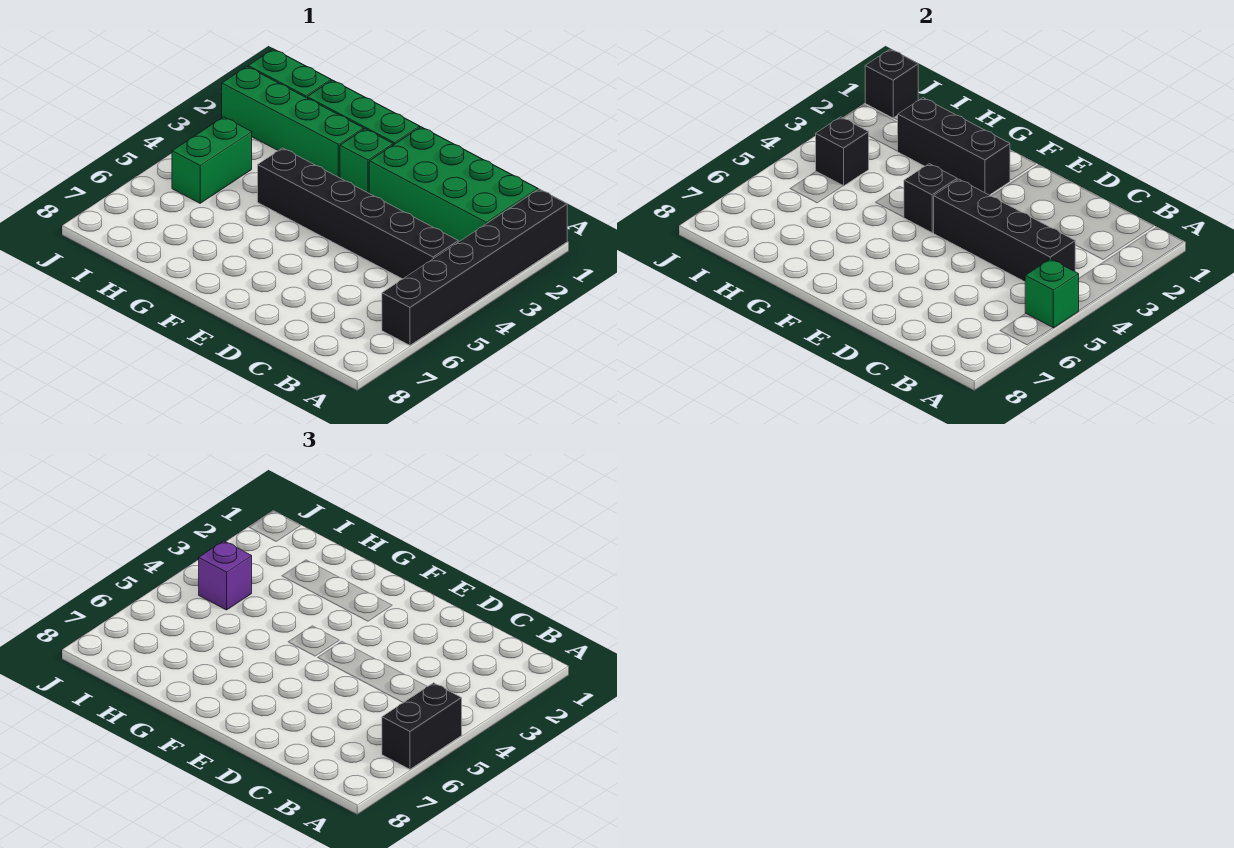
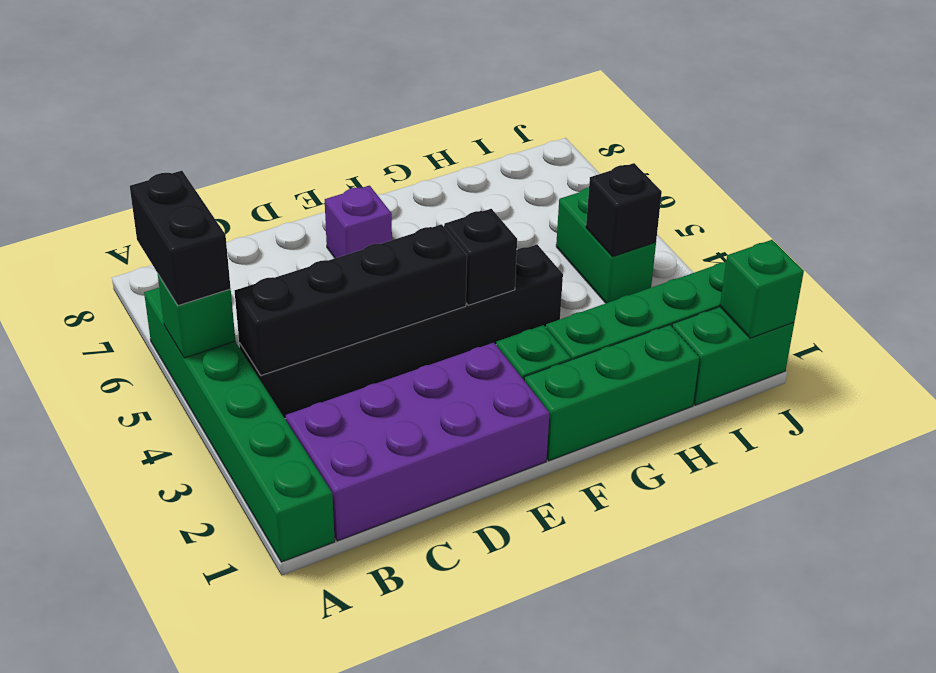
black brick A1:A6 level 1 -> green brick A1:A6 level 1
green brick B1:E2 level 1 -> purple brick B1:E2 level 1
black brick F2:H2 level 2 -> none
purple brick I4 level 3 -> purple brick E7 level 1
black brick J1 level 2 -> green brick J1 level 2

